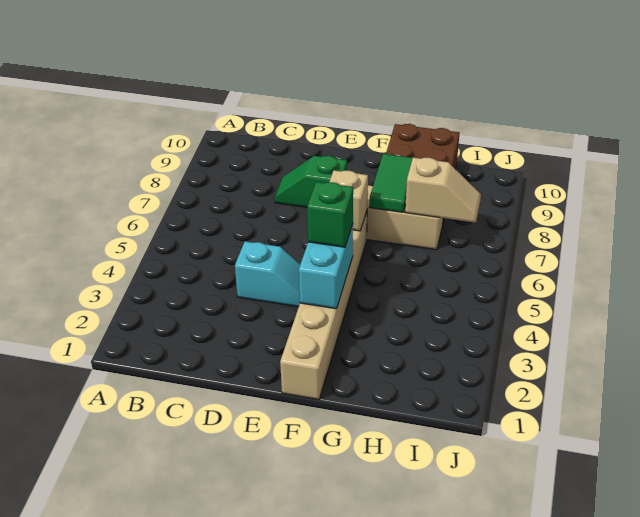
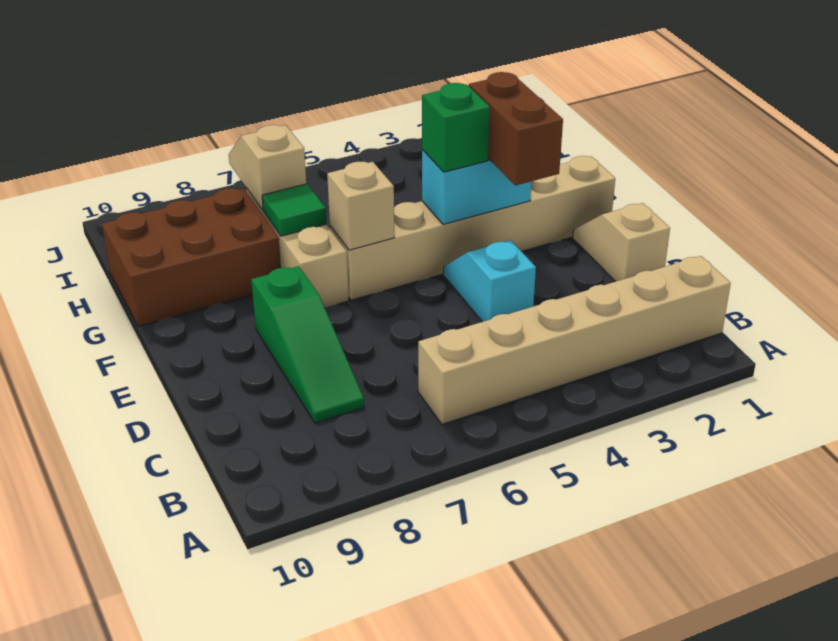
none -> tan brick B1:B6 level 1
none -> tan slope D1:E1 level 1 top D
green slope D8:E8 level 1 top E -> green slope C8:E8 level 1 top E
none -> brown brick E3:F3 level 3
green tile G7:G8 level 2 -> green tile G7 level 2

